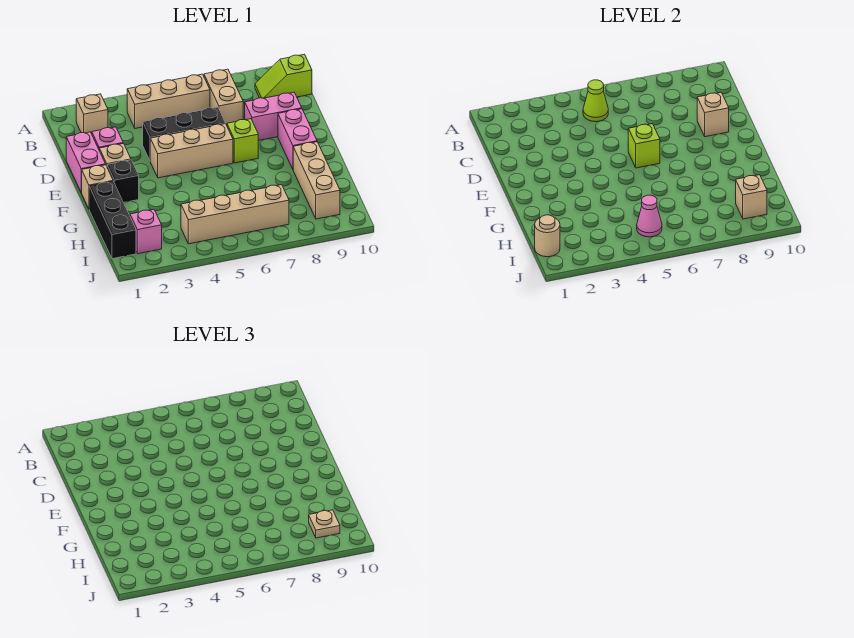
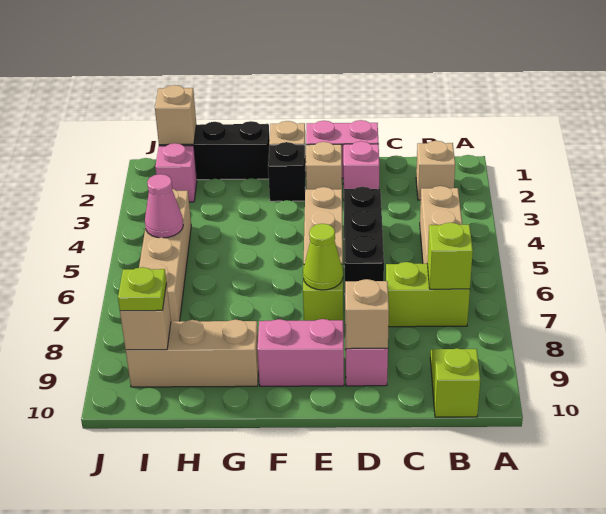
lime cone B5 level 2 -> lime cone E7 level 2
tan brick B7:C7 level 1 -> lime brick B7:C7 level 1
lime brick E6 level 2 -> lime brick B7 level 2
tan round brick I1 level 2 -> tan brick I1 level 2
tan plate I9 level 3 -> lime plate I9 level 3

